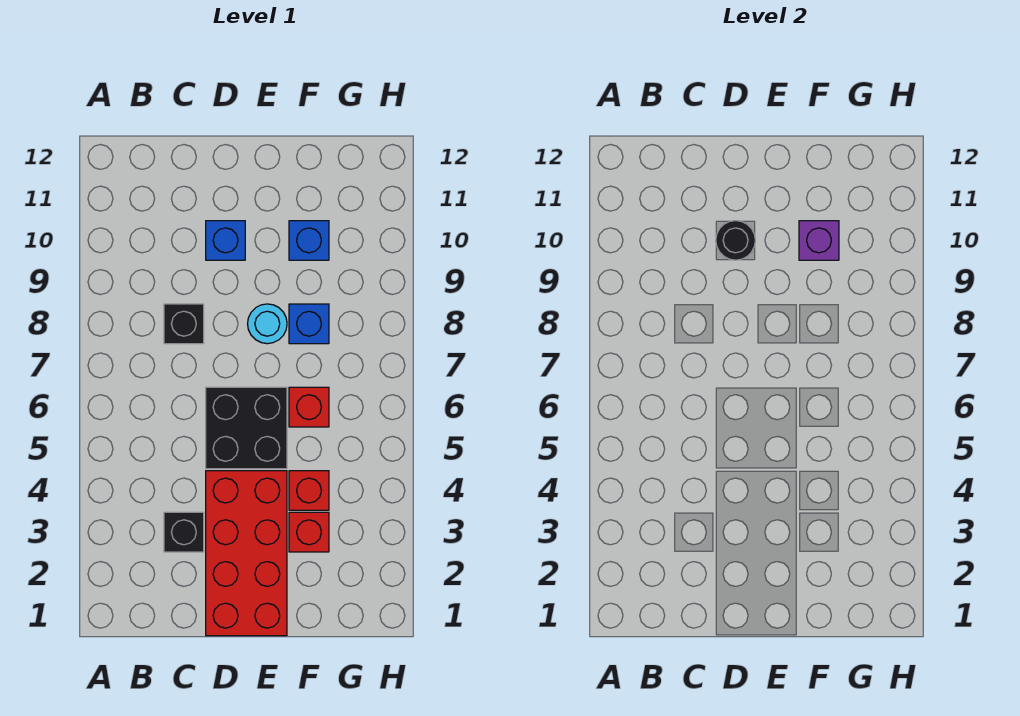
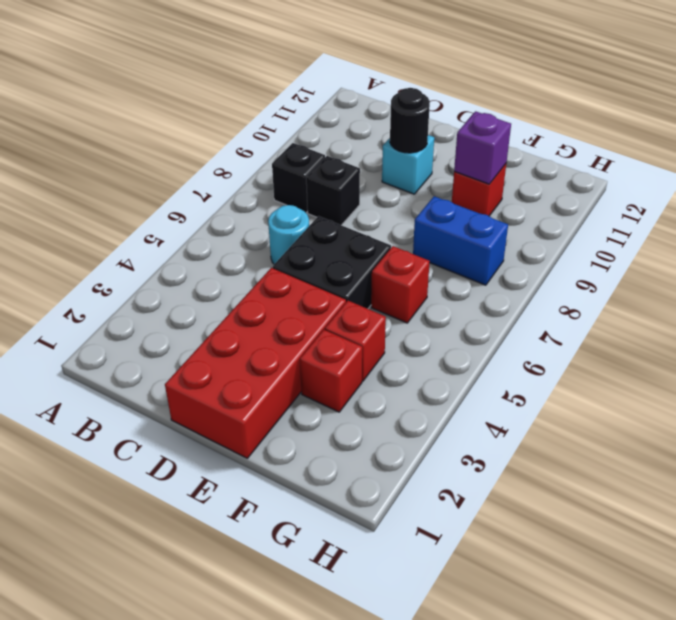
black brick C3 level 1 -> black brick B8 level 1
blue brick D10 level 1 -> cyan brick D10 level 1
cyan round brick E8 level 1 -> cyan round brick C6 level 1
blue brick F8 level 1 -> blue brick F8:G8 level 1
blue brick F10 level 1 -> red brick F10 level 1

